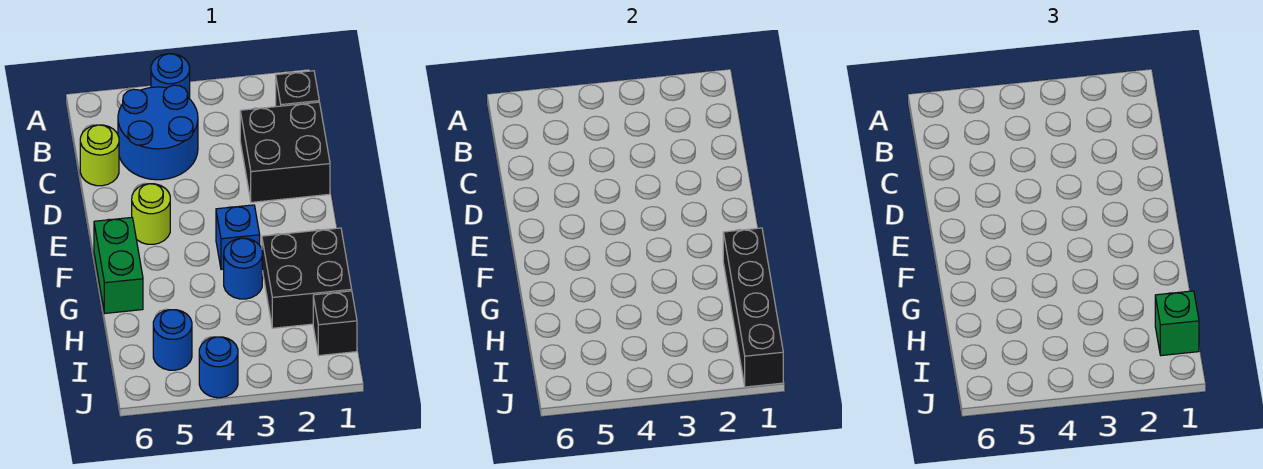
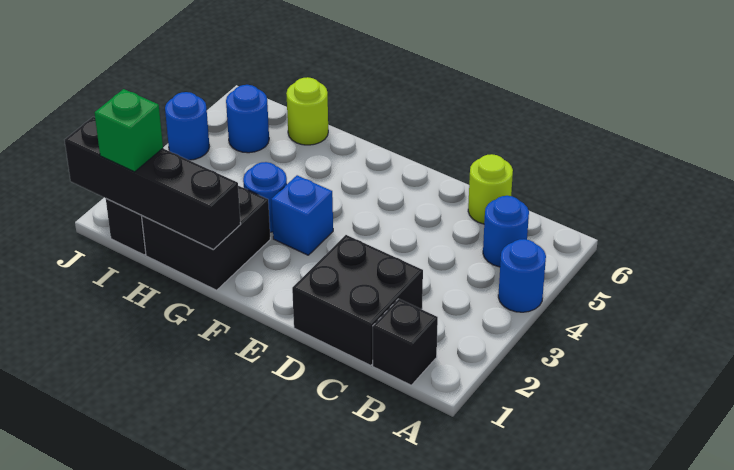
blue round brick B4:C5 level 1 -> blue round brick B5 level 1
lime round brick E5 level 1 -> lime round brick H6 level 1
green brick F6:G6 level 1 -> none

